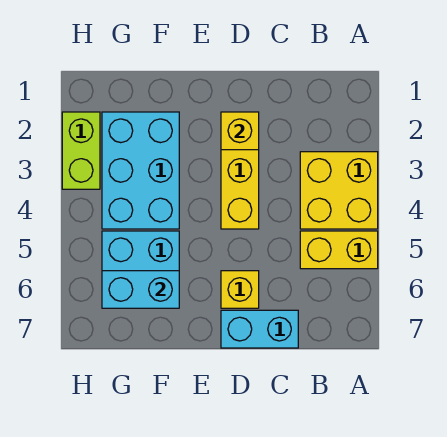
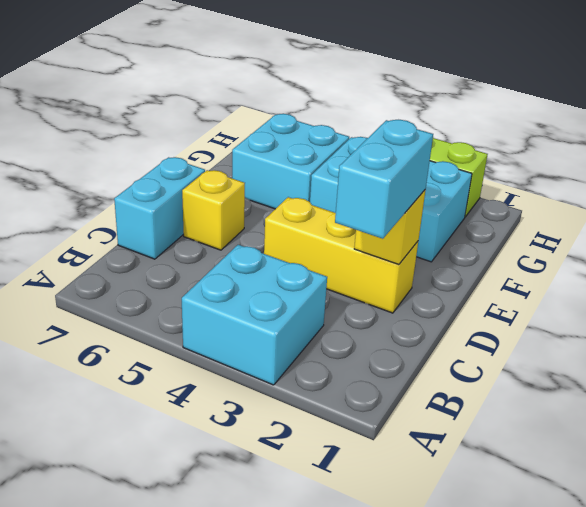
yellow brick A3:B4 level 1 -> cyan brick A3:B4 level 1
yellow brick A5:B5 level 1 -> none
cyan brick F6:G6 level 2 -> cyan brick C2:D2 level 3

